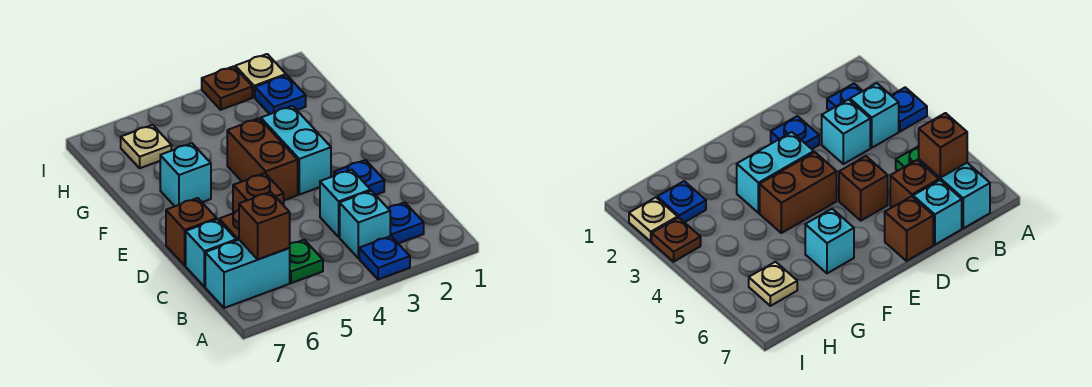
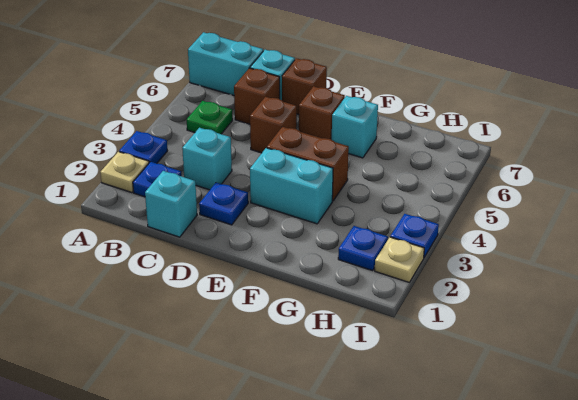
cyan brick B3 level 1 -> cyan brick C1 level 1
cyan brick B6:B7 level 1 -> cyan brick A7:B7 level 1
brown brick B6 level 2 -> brown brick E6 level 1
tan plate H6 level 1 -> tan plate A2 level 1
brown plate I3 level 1 -> blue plate I3 level 1

